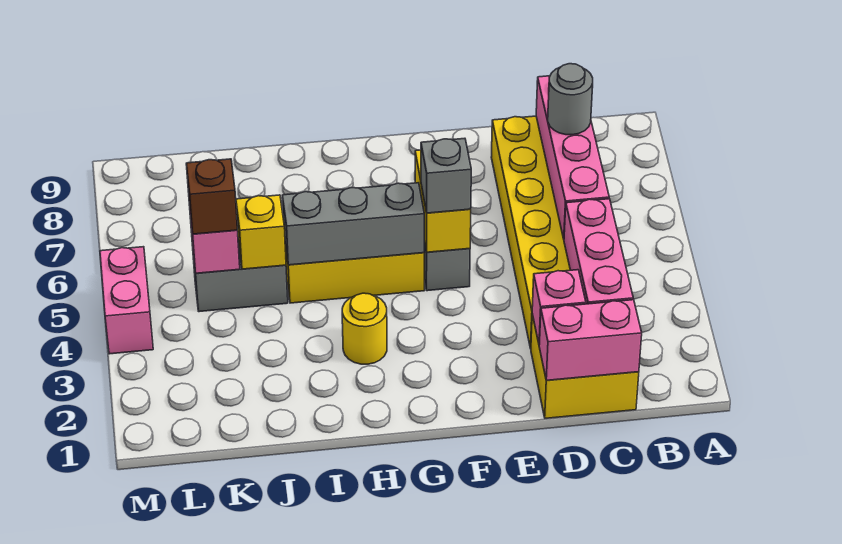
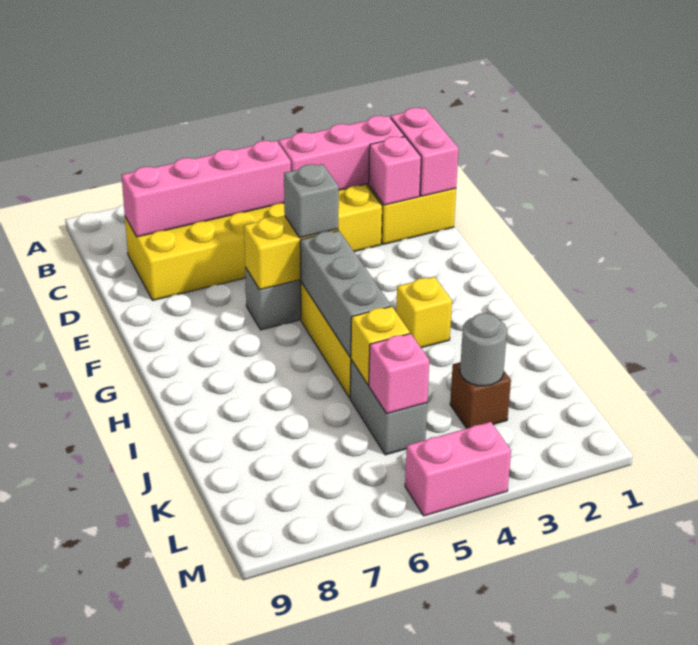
grey round brick C7 level 3 -> grey round brick K3 level 2
yellow round brick H3 level 1 -> yellow brick H3 level 1
brown brick K5 level 3 -> brown brick K3 level 1

